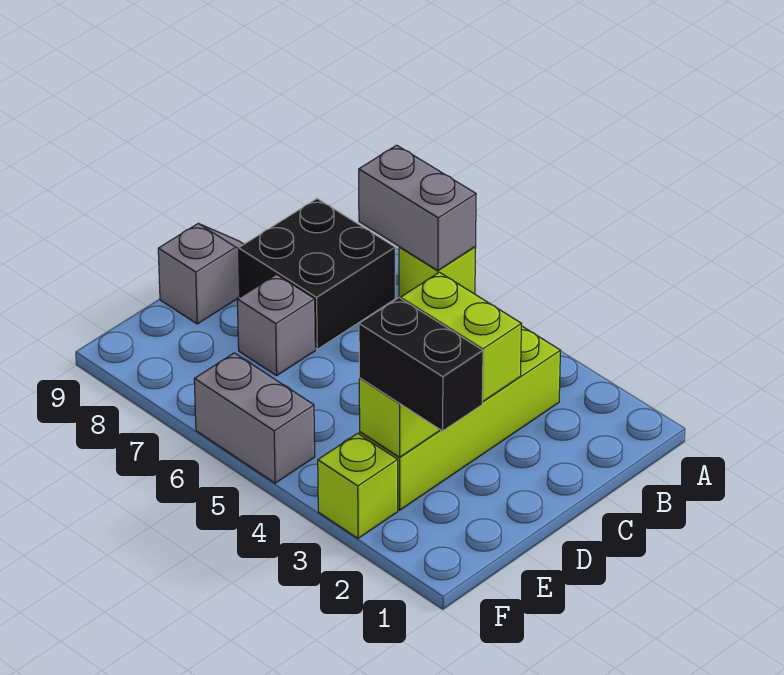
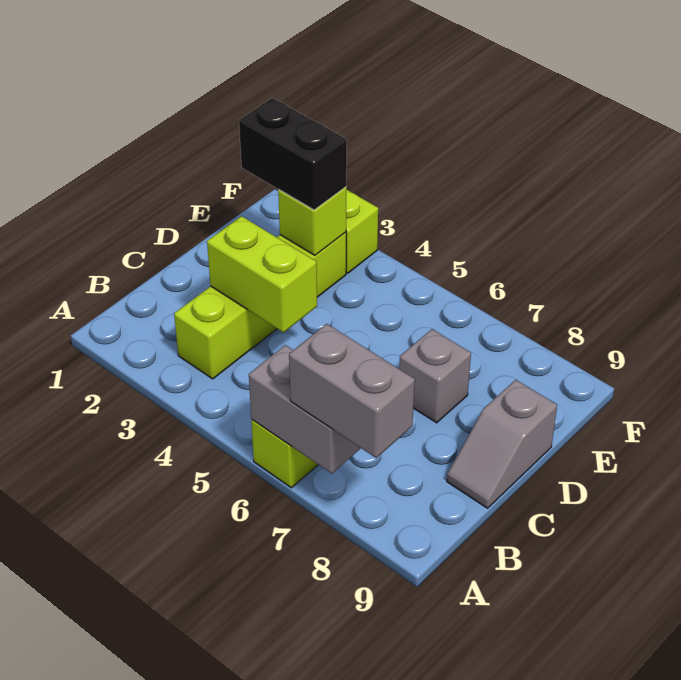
black brick B7:C8 level 1 -> none
grey brick F5:F6 level 1 -> grey brick A7:A8 level 3

